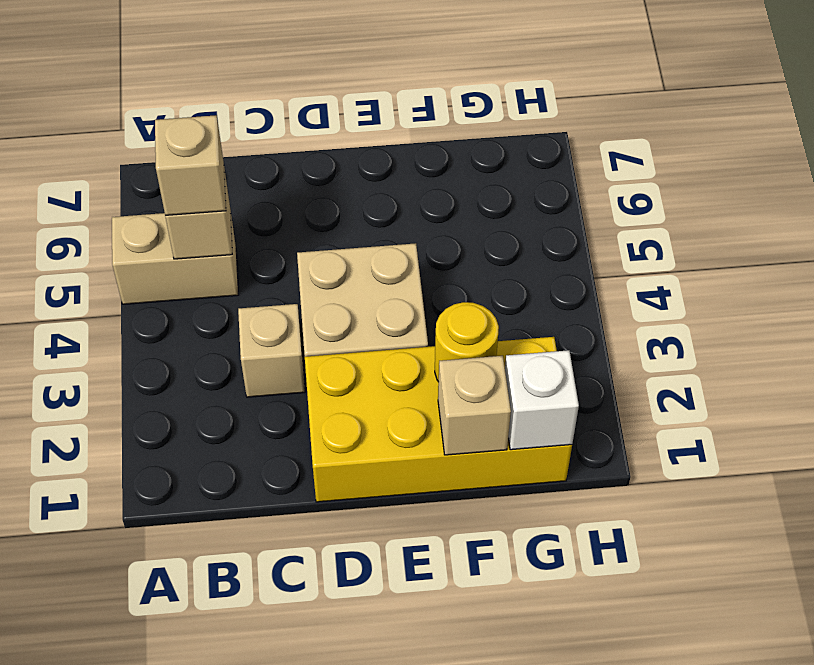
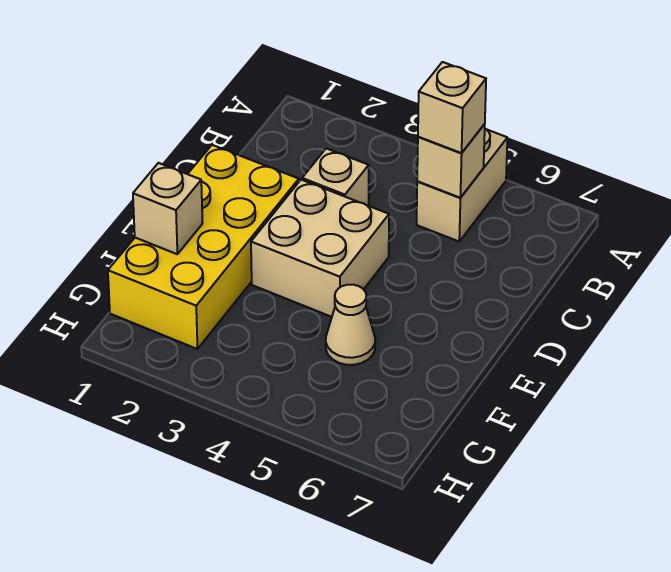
yellow round brick F2 level 2 -> none
none -> tan cone F5 level 1
white brick G1 level 2 -> none

